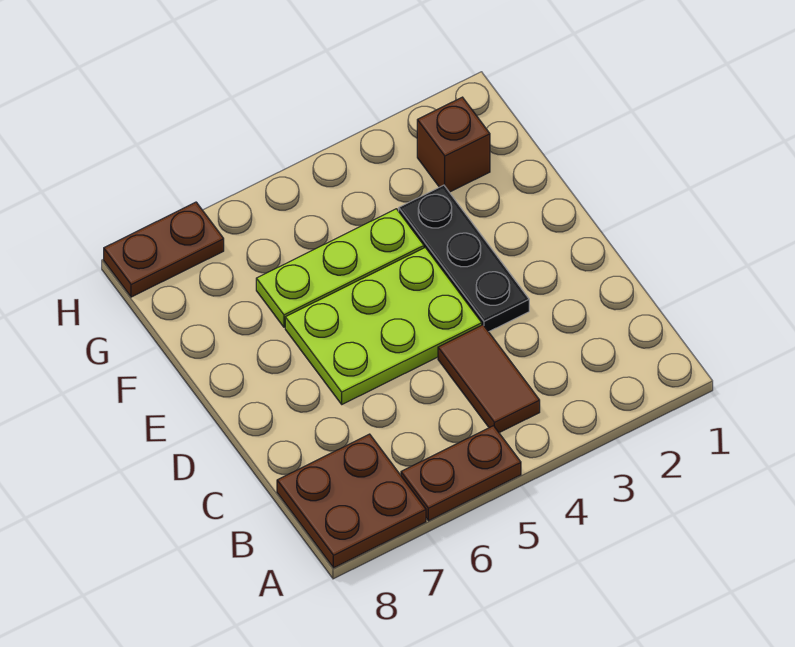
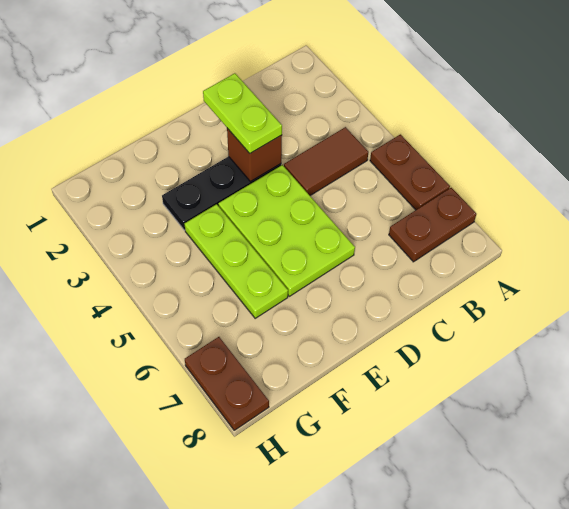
brown plate A7:B8 level 1 -> brown plate A7:B7 level 1
none -> lime plate D2:D3 level 3
brown brick G2 level 1 -> brown brick D3 level 2

